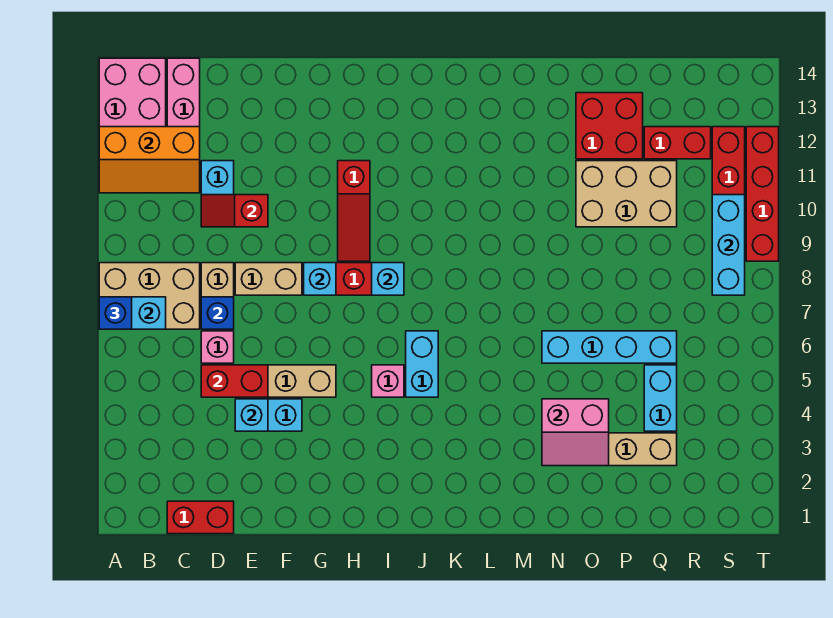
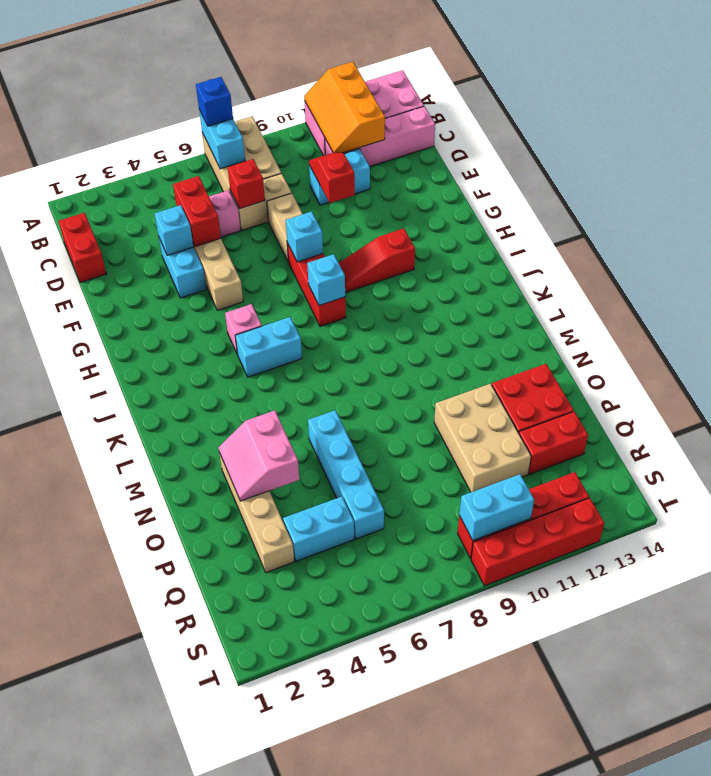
blue brick D7 level 2 -> red brick D7 level 2
red brick Q12:R12 level 1 -> red brick Q12:Q13 level 1
cyan brick S8:S10 level 2 -> cyan brick S9:S10 level 2

